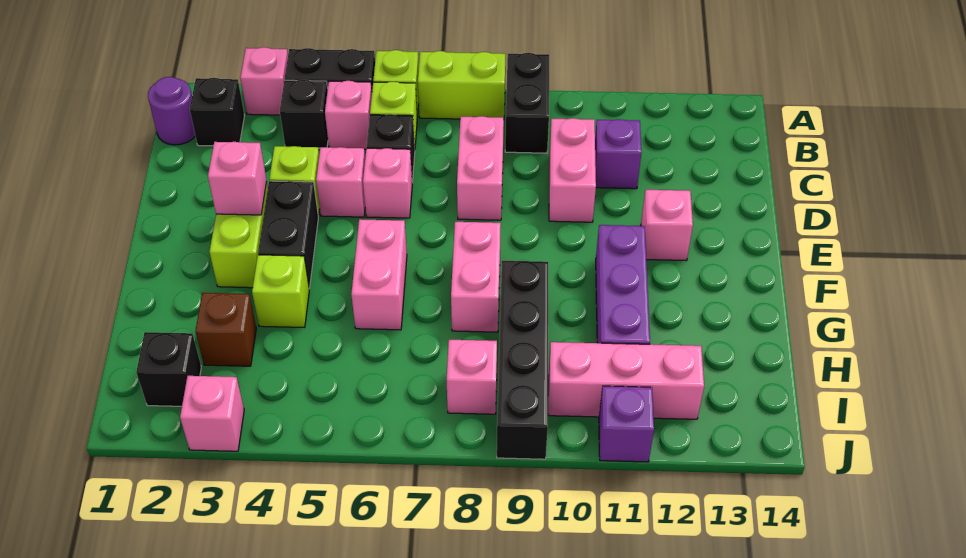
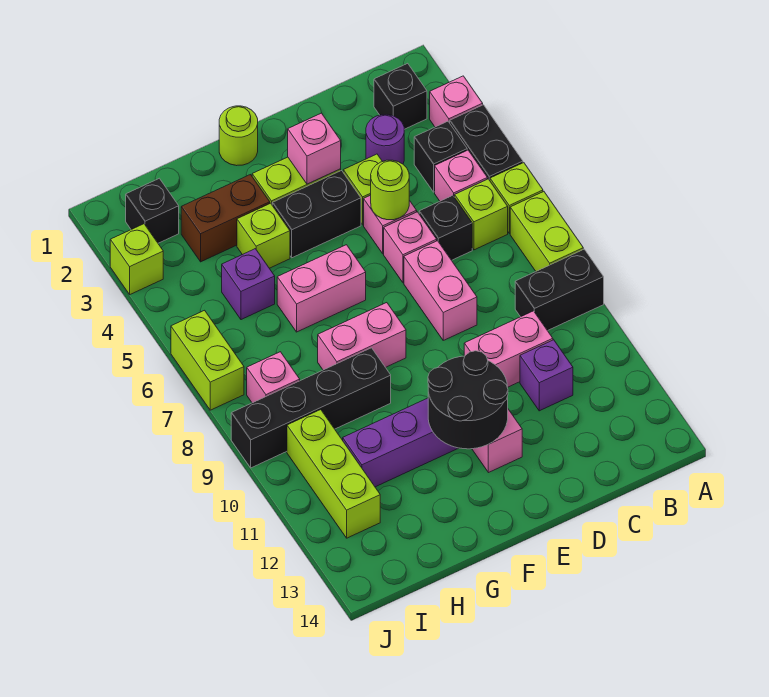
purple round brick B1 level 1 -> purple round brick C3 level 1
pink brick C8:D8 level 1 -> pink brick D7:D8 level 1
none -> lime round brick D5 level 2
none -> black round brick E11:F12 level 2
none -> lime round brick F1 level 1
brown brick H3 level 1 -> brown brick G3:H3 level 1
pink brick I10:I12 level 1 -> lime brick I10:I12 level 1
pink brick J3 level 1 -> lime brick J3 level 1
none -> lime brick J6:J7 level 1
purple brick J11 level 1 -> purple brick H5 level 1

